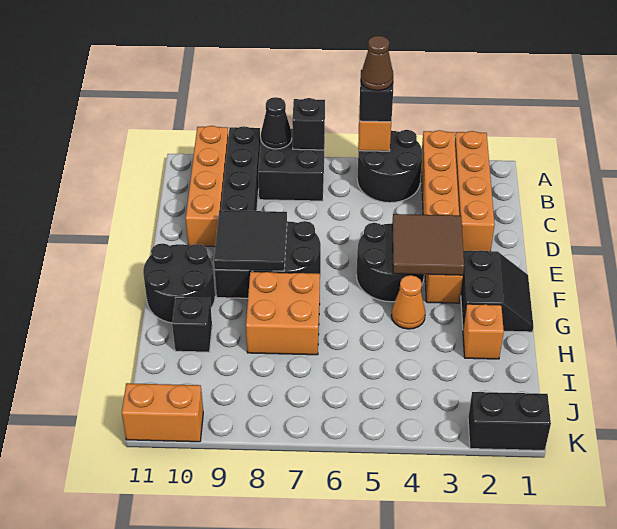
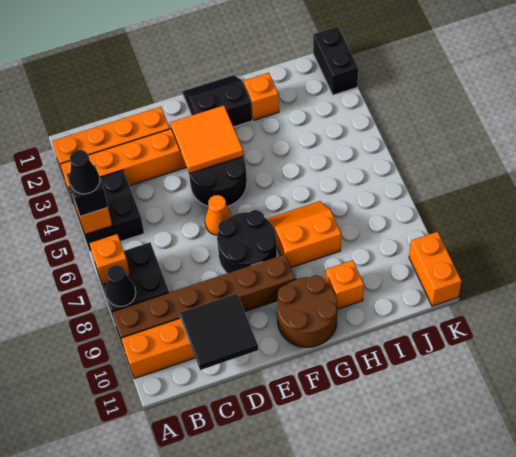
black round brick A4:B5 level 1 -> black brick A4:B5 level 1
brown cone A5 level 4 -> black cone A5 level 4
black brick A7 level 2 -> orange brick A7 level 2
black brick A9:F9 level 1 -> brown brick A9:F9 level 1
brown tile E3:F4 level 2 -> orange tile E3:F4 level 2
black tile E8:F9 level 2 -> black tile C10:D11 level 2
black round brick F10:G11 level 1 -> brown round brick F10:G11 level 1
orange cone G4 level 1 -> orange cone E6 level 1
orange brick G7:H8 level 1 -> orange slope G7:H8 level 1 top 8
black brick H10 level 1 -> orange brick H10 level 1

